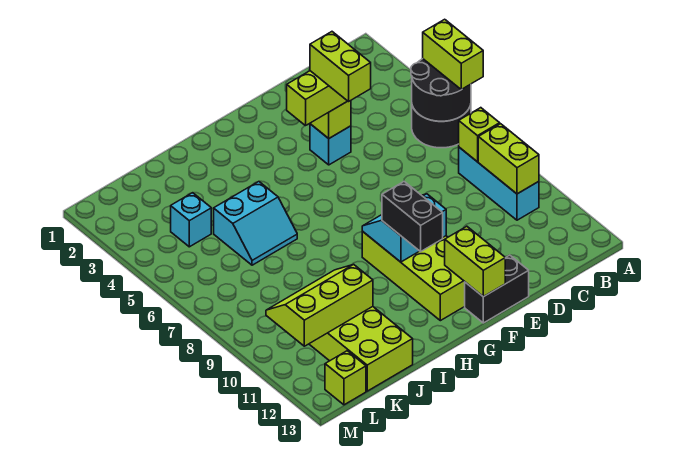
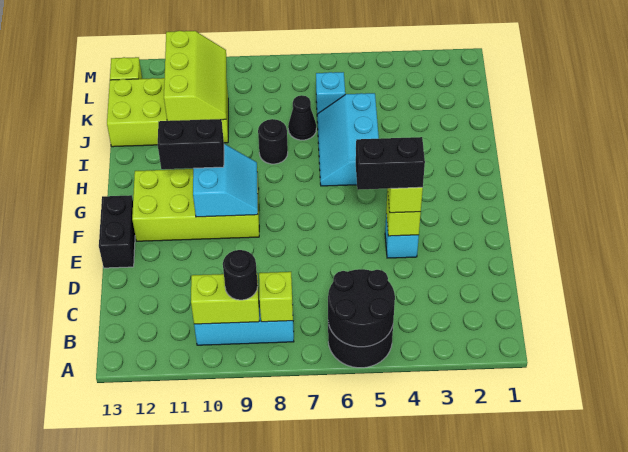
lime brick A5:A6 level 3 -> none
none -> black round brick B9 level 3
lime brick E4:E5 level 4 -> black brick E4:E5 level 4
lime brick F12:F13 level 2 -> none
cyan slope I5:J6 level 1 top 5 -> cyan slope H5:J6 level 1 top 5
none -> black round brick I8 level 1
none -> black cone J7 level 1
cyan brick K4 level 1 -> cyan brick K6 level 1

